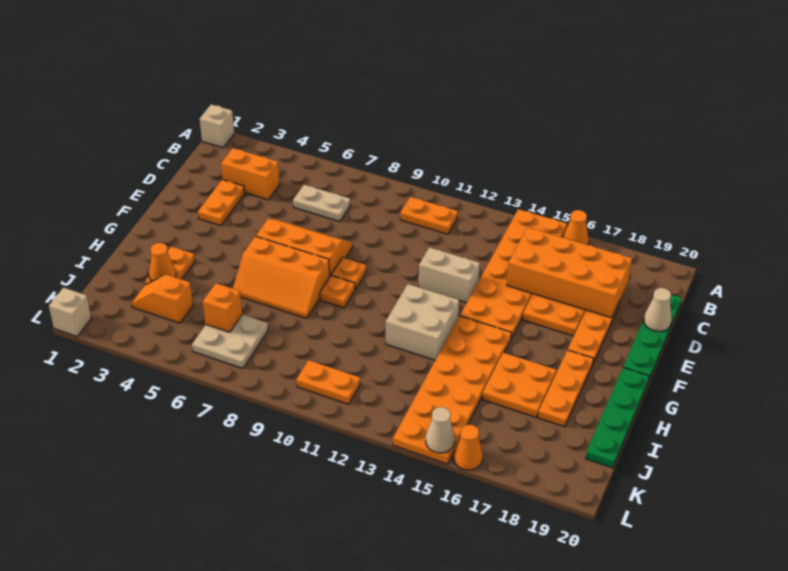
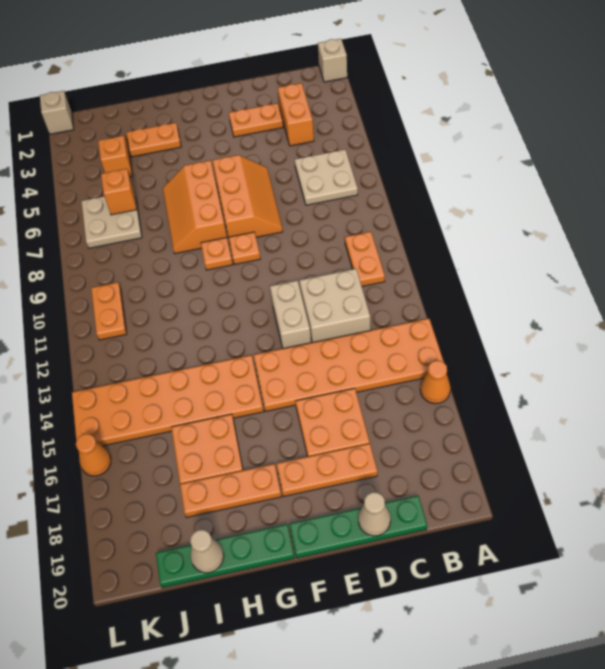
tan plate C6:C7 level 1 -> tan plate B6:C7 level 1
orange brick C15:D18 level 2 -> none
tan brick G12:H13 level 1 -> tan brick C12:D13 level 1
orange cone I3 level 2 -> none
tan cone L15 level 2 -> tan cone I20 level 2

